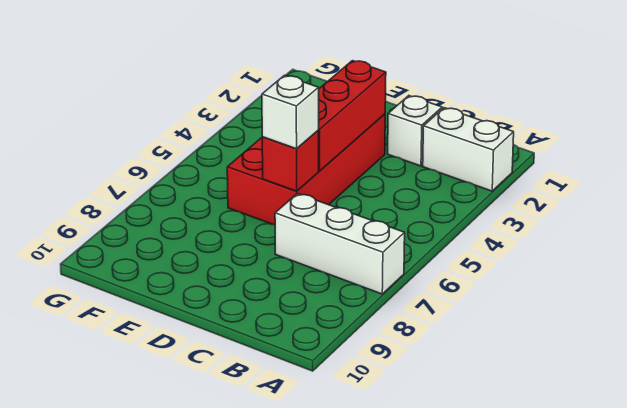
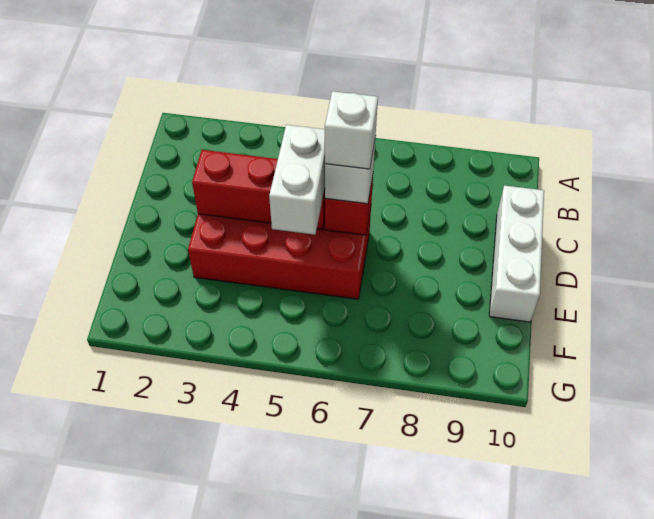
white brick A2:B2 level 1 -> white brick D5:E5 level 3
white brick A7:C7 level 1 -> white brick C10:E10 level 1
white brick C2 level 1 -> white brick D6 level 4

